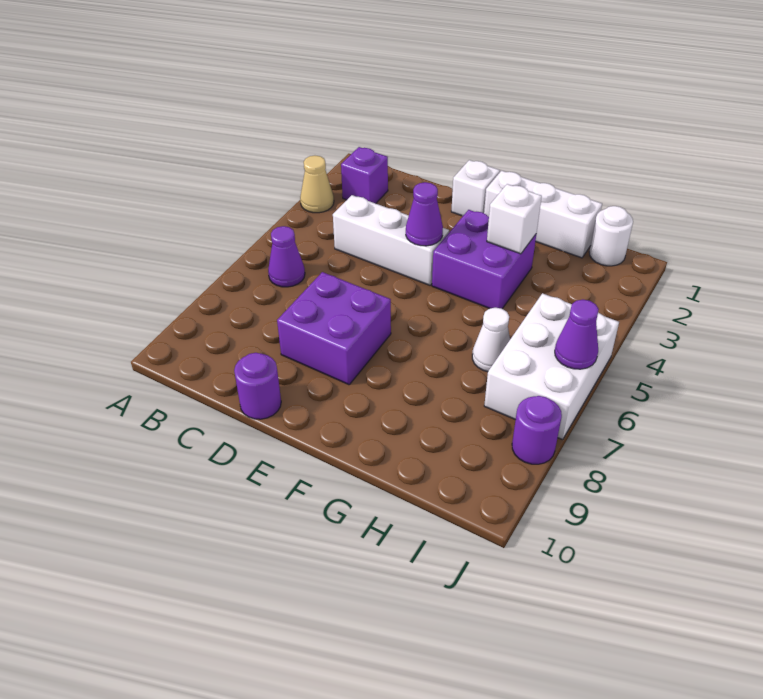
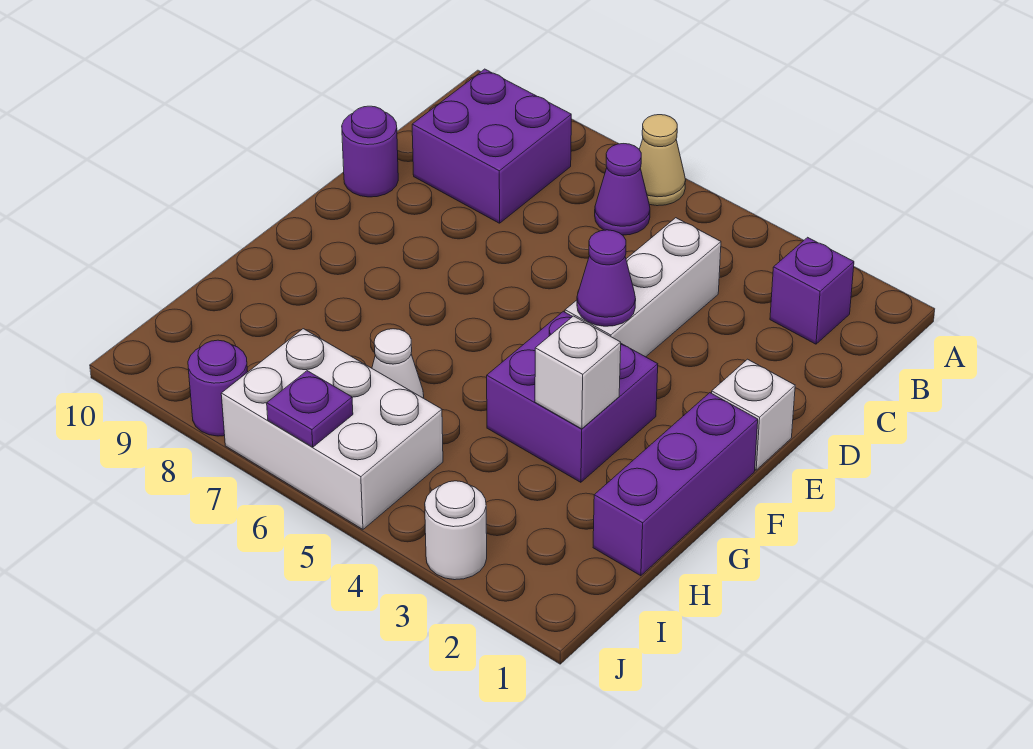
tan cone A3 level 1 -> tan cone A6 level 1
purple brick D7:E8 level 1 -> purple brick B8:C9 level 1
white brick F1:H1 level 1 -> purple brick F1:H1 level 1
white round brick I1 level 1 -> white round brick J3 level 1
purple cone J6 level 2 -> purple plate J6 level 2

